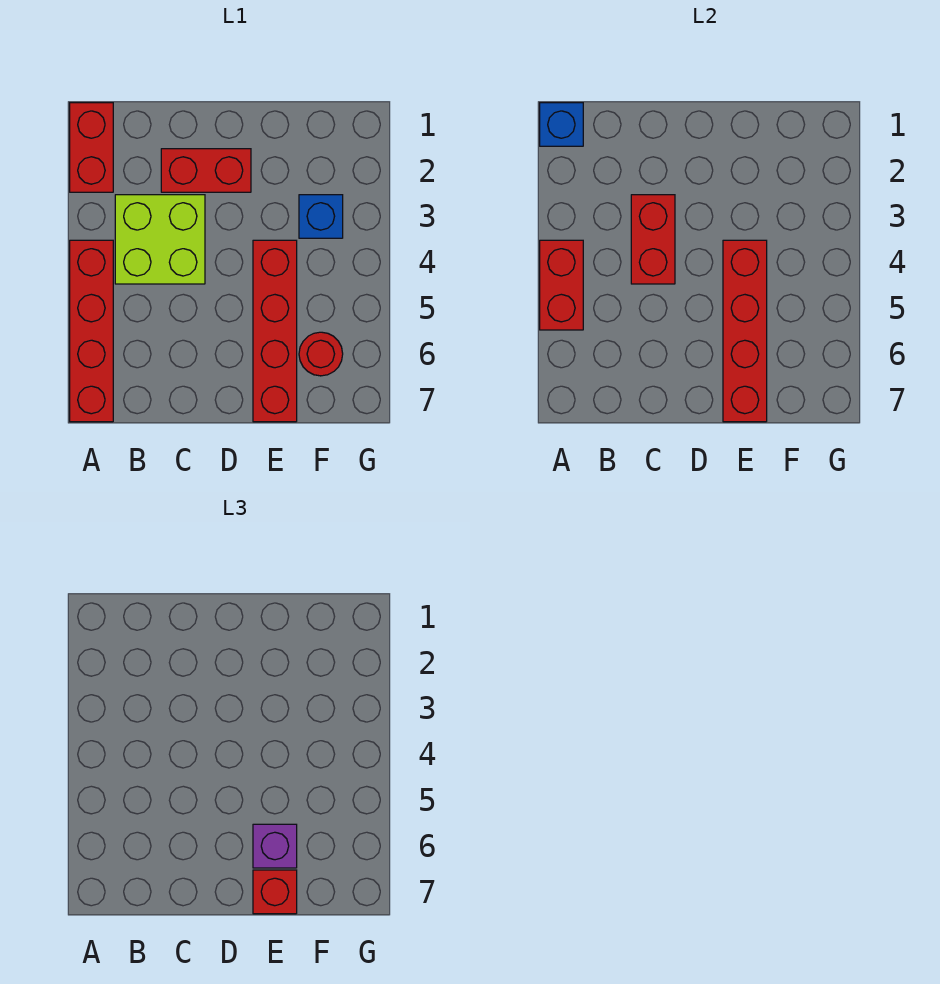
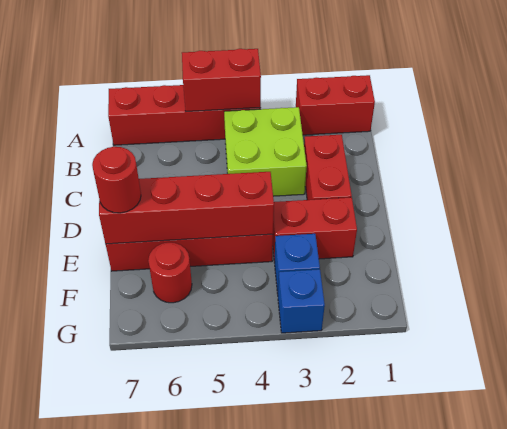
blue brick A1 level 2 -> blue brick G3 level 1
red brick C3:C4 level 2 -> red brick E2:E3 level 1
purple brick E6 level 3 -> none
red brick E7 level 3 -> red round brick E7 level 3

